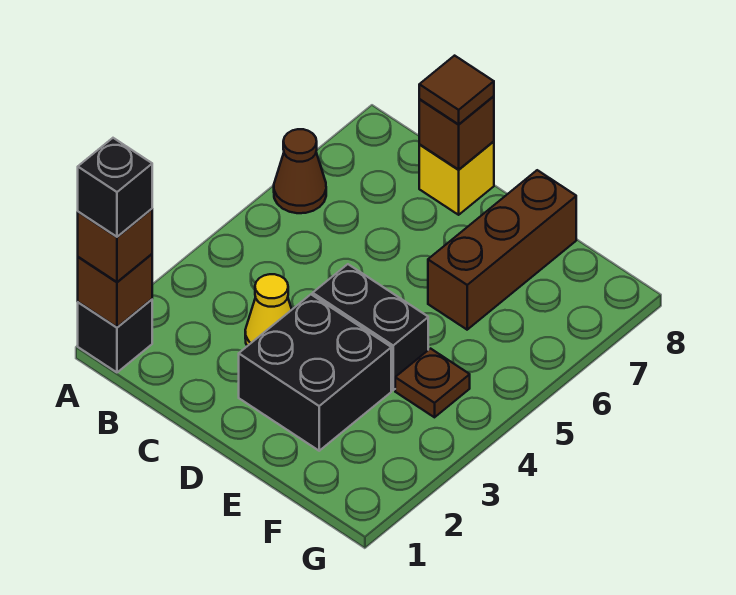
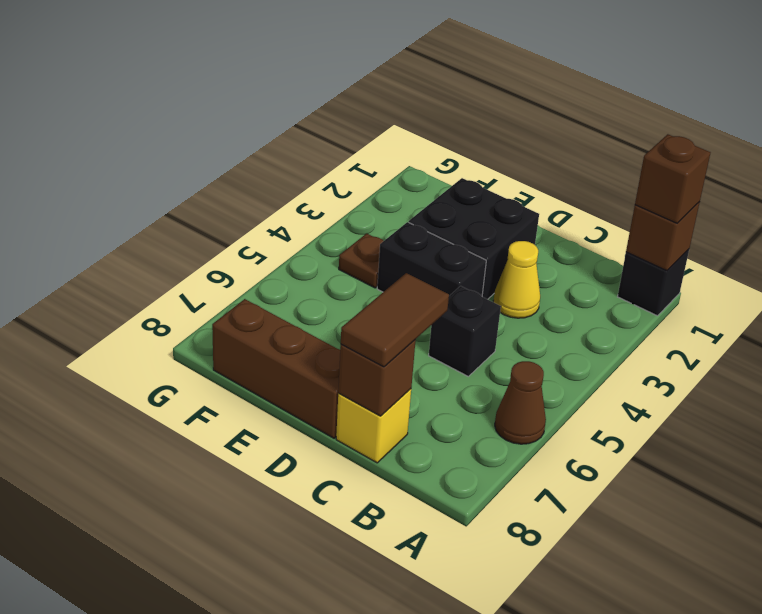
black brick A1 level 4 -> black brick C5 level 1
brown tile C8 level 3 -> brown tile C7:C8 level 3
brown brick E6:E8 level 1 -> brown brick D8:F8 level 1

